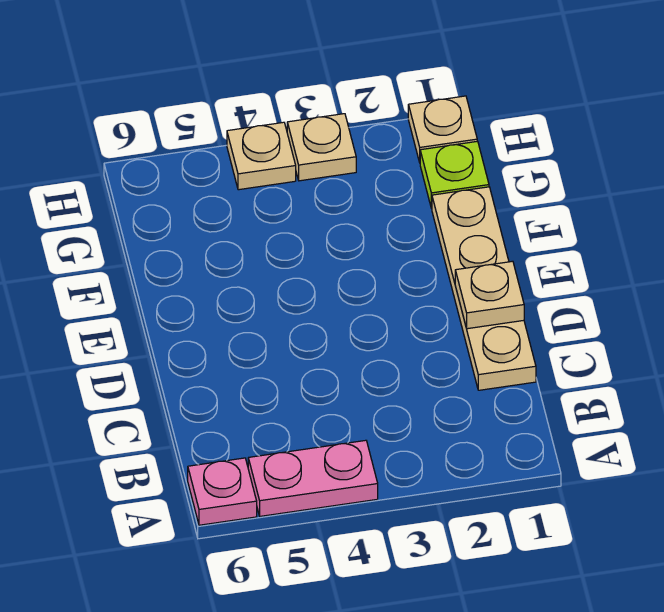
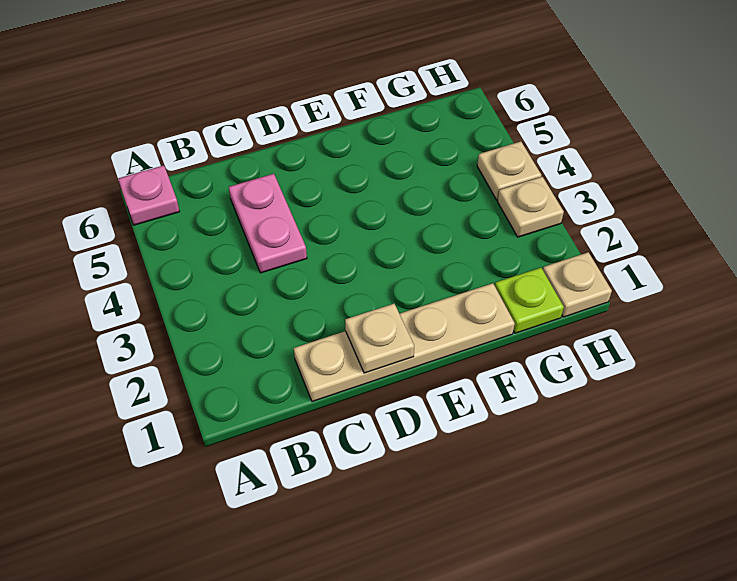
pink plate A4:A5 level 1 -> pink plate C4:C5 level 1

